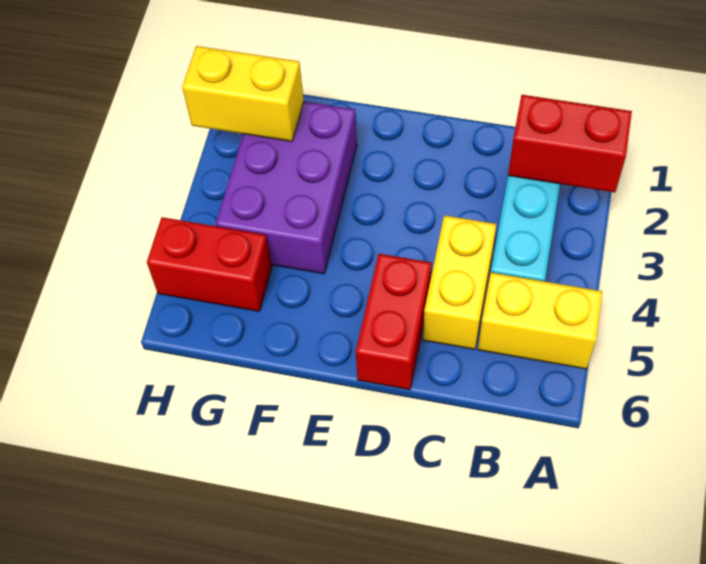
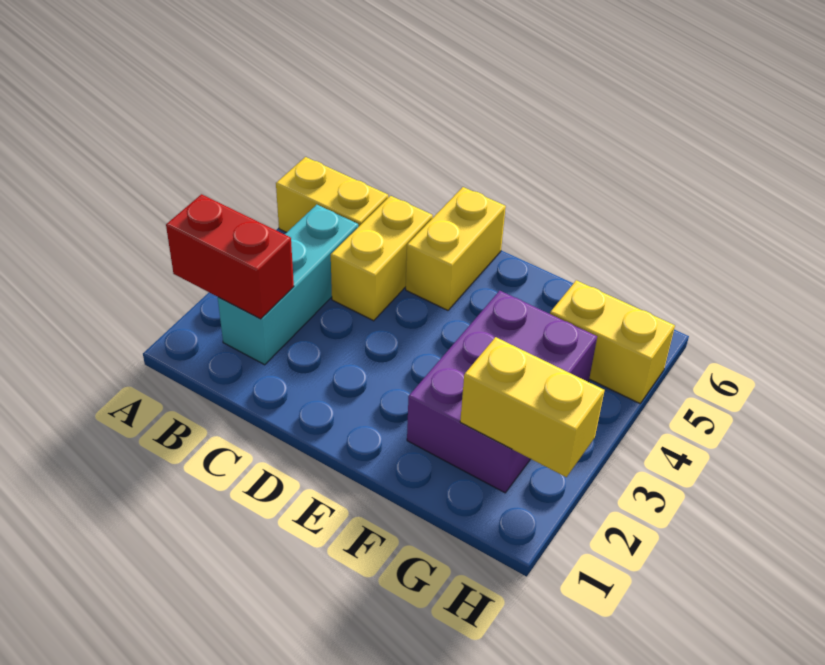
red brick D5:D6 level 1 -> yellow brick D5:D6 level 1
red brick G5:H5 level 1 -> yellow brick G5:H5 level 1

